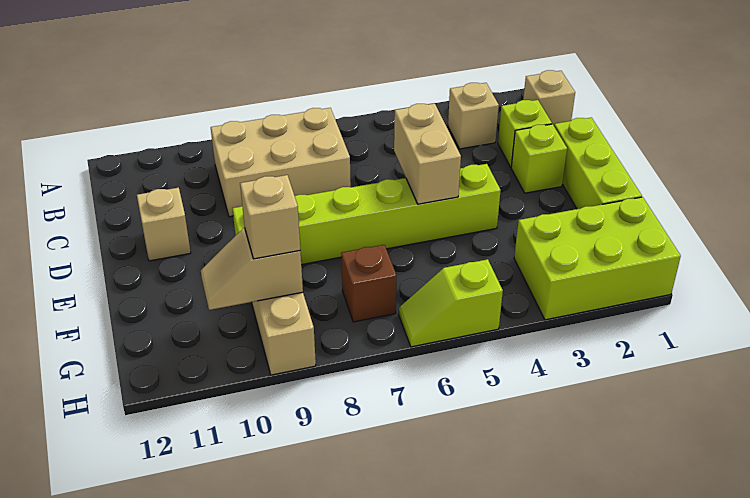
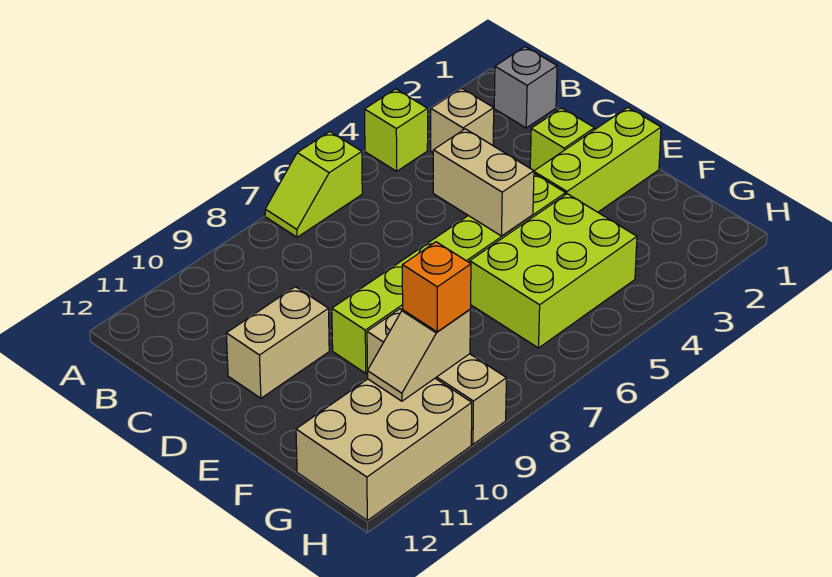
tan brick B1 level 1 -> grey brick B1 level 1
tan brick B7:C9 level 1 -> tan brick G10:H12 level 1
lime brick C2 level 1 -> lime brick A4 level 1
lime brick D1:F1 level 1 -> lime brick E1:E3 level 1
tan brick D11 level 1 -> tan brick D10:D11 level 1
lime brick G1:H3 level 1 -> lime brick F4:G6 level 1
brown brick G7 level 1 -> none
tan brick G9 level 3 -> orange brick G9 level 3
lime slope H5:H6 level 1 top 5 -> lime slope A6:A7 level 1 top 6

